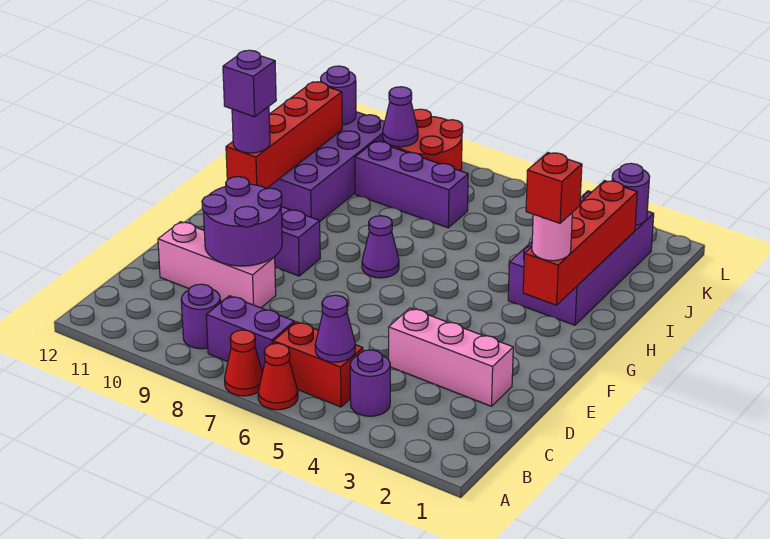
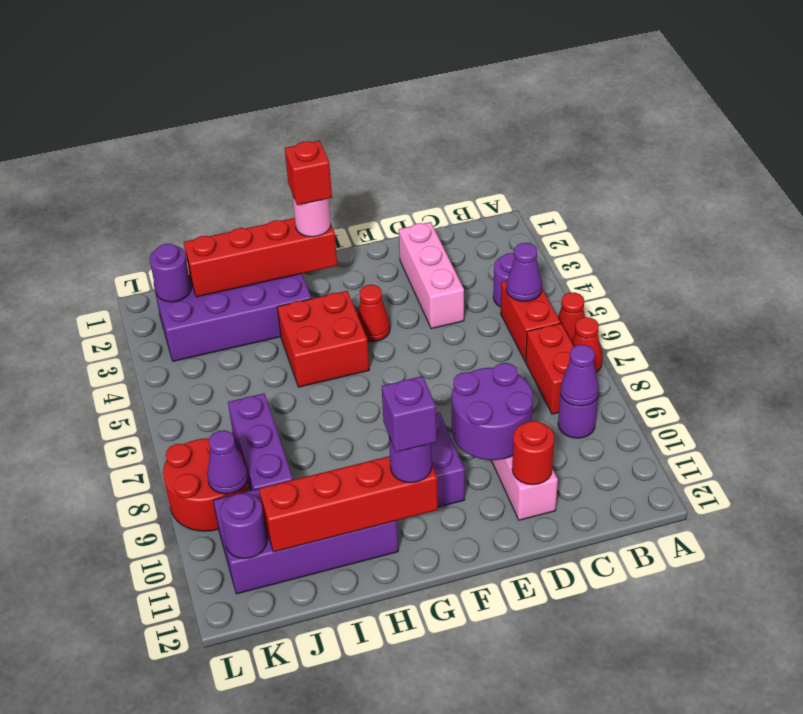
purple brick B7:B8 level 1 -> red brick B7:B8 level 1
none -> red round brick D11 level 2
none -> red cone F4 level 1
none -> red brick G4:H5 level 1
purple cone G7 level 1 -> purple cone B9 level 2

